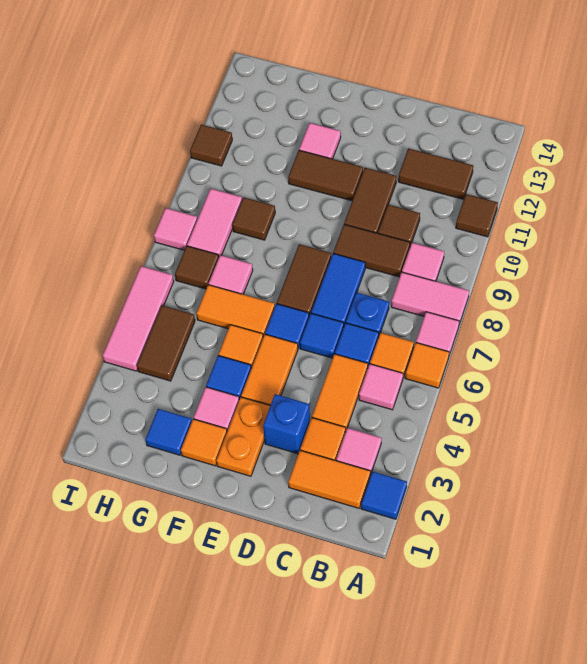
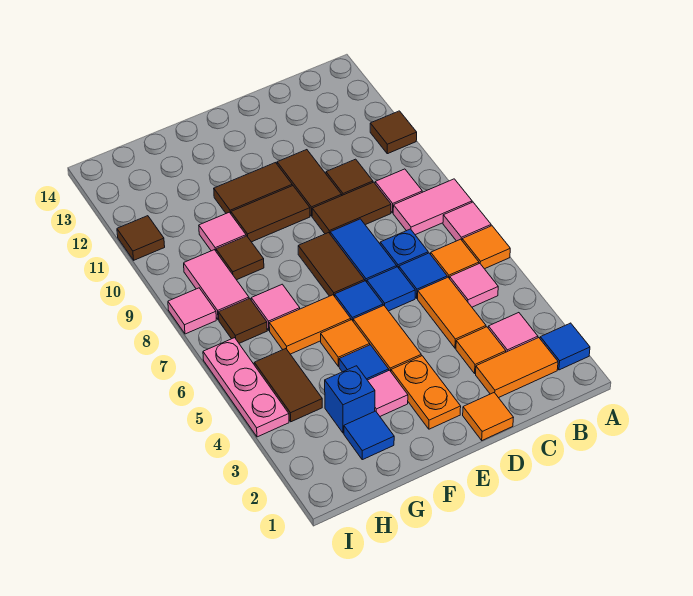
brown tile B12:C12 level 1 -> brown tile E10:F10 level 1
blue brick D3 level 1 -> blue brick G3 level 1
orange tile F2 level 1 -> orange tile D1 level 1
pink tile F12 level 1 -> pink tile G10 level 1
pink tile I4:I6 level 1 -> pink plate I4:I6 level 1

